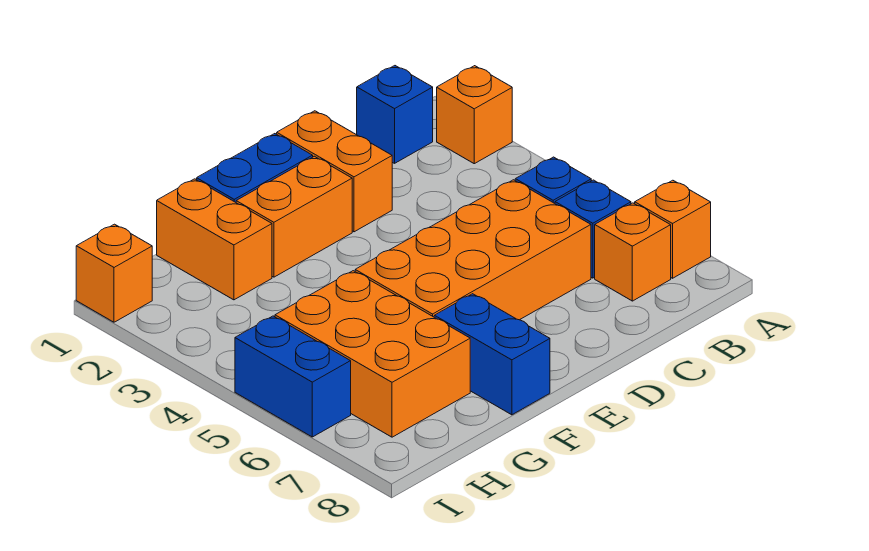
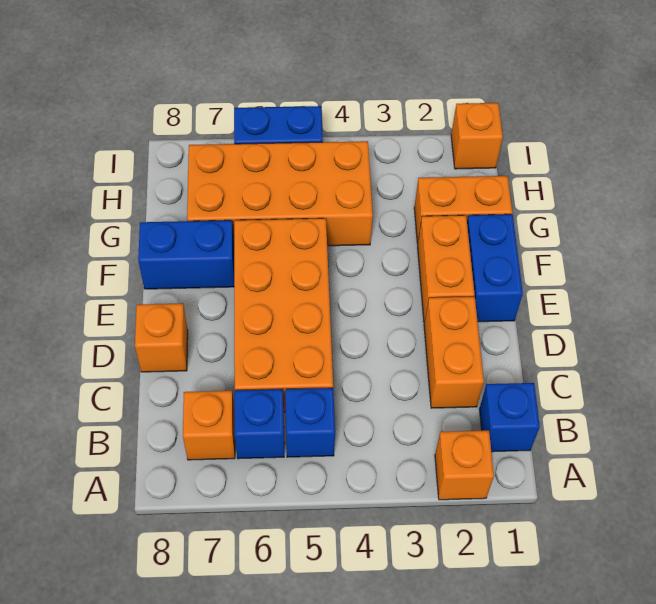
orange brick A7 level 1 -> orange brick D8 level 1
orange brick D1:D2 level 1 -> orange brick C2:D2 level 1
orange brick G5:H7 level 1 -> orange brick G4:H7 level 1

